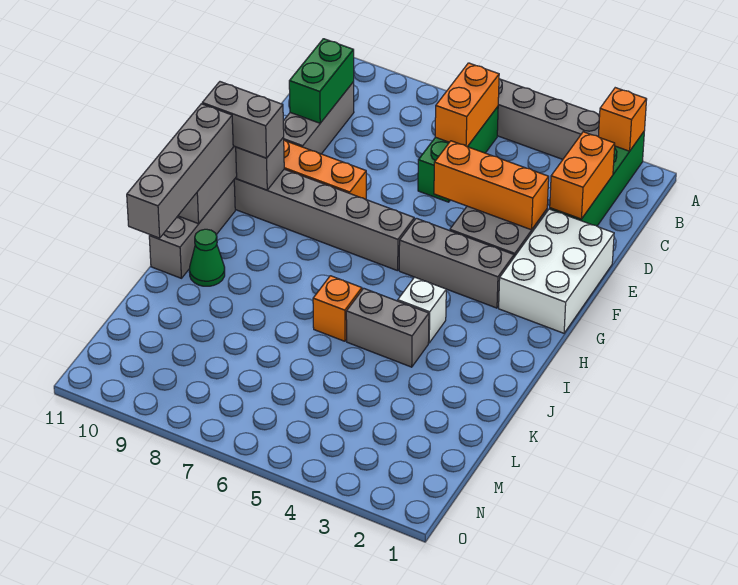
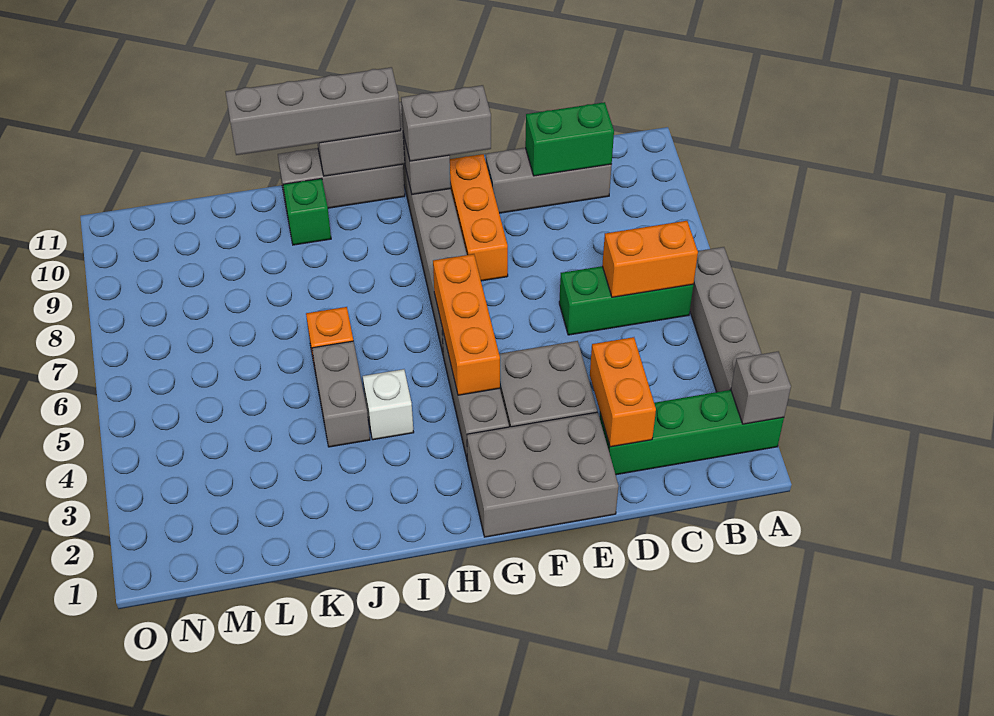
orange brick A2 level 2 -> grey brick A2 level 2
orange brick C2:D2 level 2 -> orange brick D2:D3 level 2
white brick E1:G2 level 1 -> grey brick E1:G2 level 1
orange brick E3:E5 level 2 -> orange brick G4:G6 level 2
grey brick G10:G11 level 3 -> grey brick F10:G10 level 3
green cone J10 level 1 -> green brick J10 level 1

